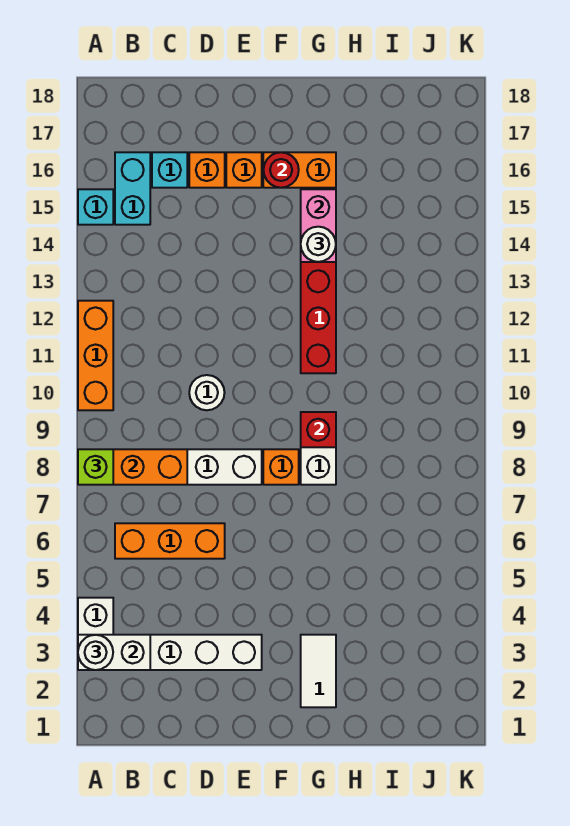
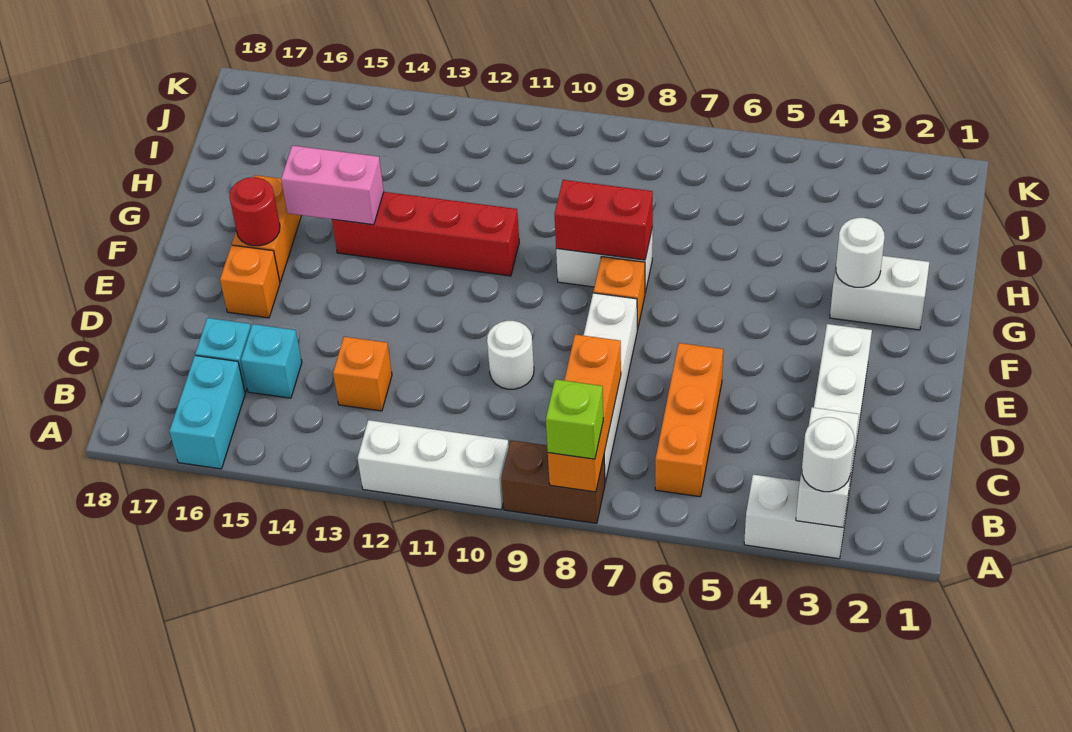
none -> brown brick A8:A9 level 1
orange brick A10:A12 level 1 -> white brick A10:A12 level 1
cyan brick A15 level 1 -> cyan brick C15 level 1
cyan brick B15:B16 level 1 -> cyan brick A16:B16 level 1
orange brick D16 level 1 -> orange brick C13 level 1
white tile G2:G3 level 1 -> white brick G2:G3 level 1
red brick G9 level 2 -> red brick G8:G9 level 2
white round brick G14 level 3 -> white round brick G3 level 2

